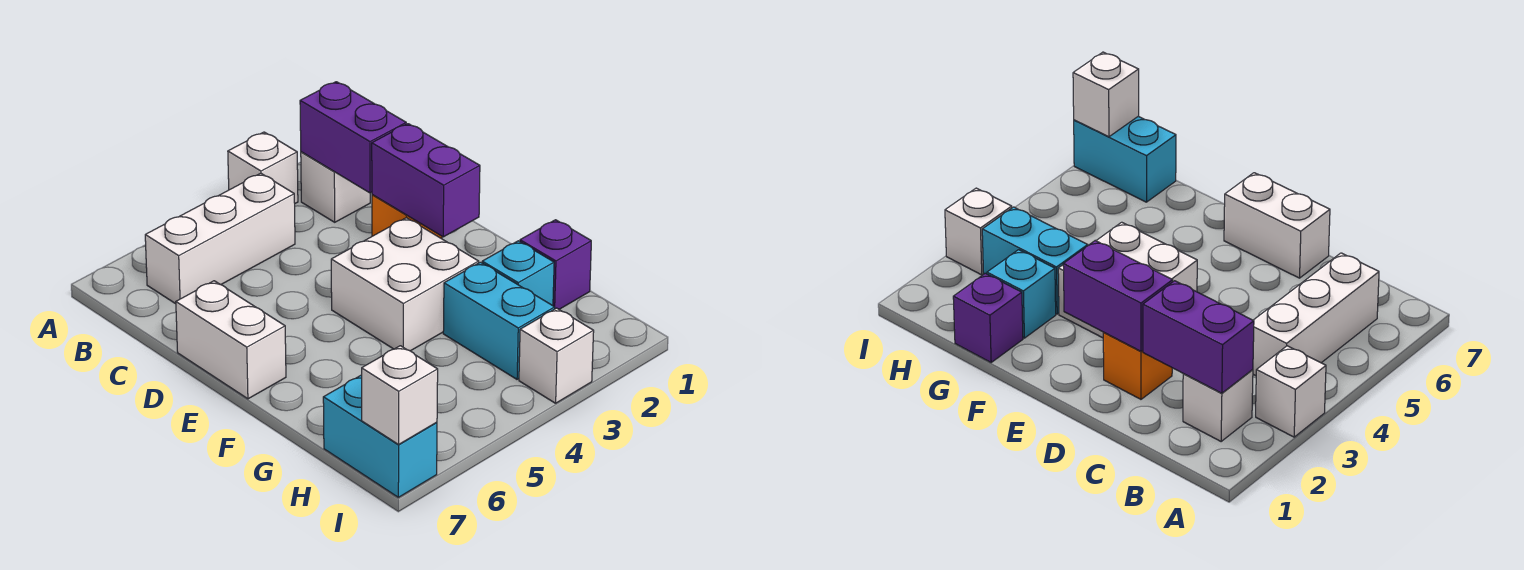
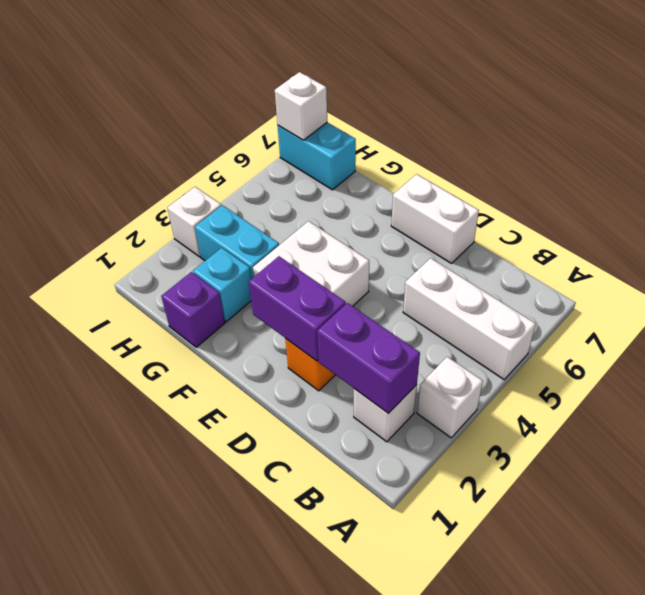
white brick B4:B6 level 1 -> white brick A5:C5 level 1

